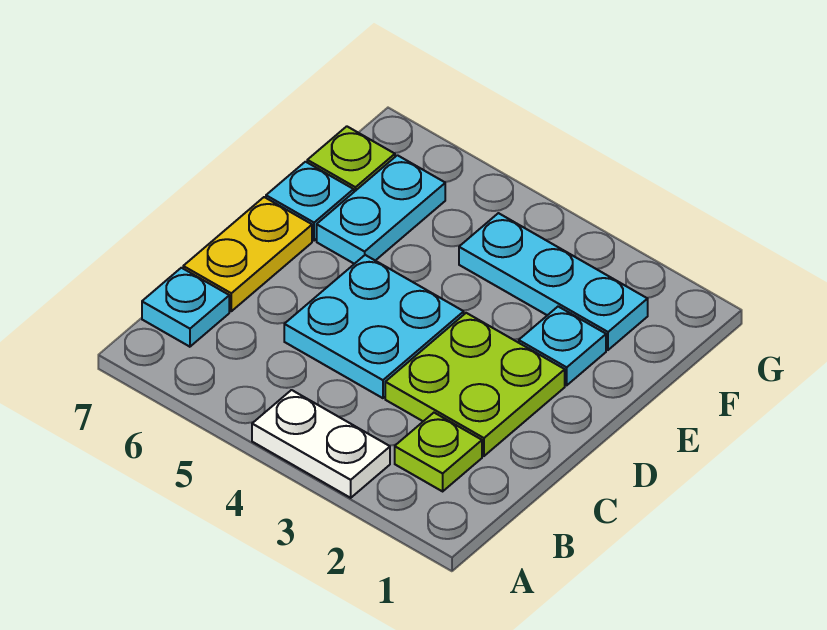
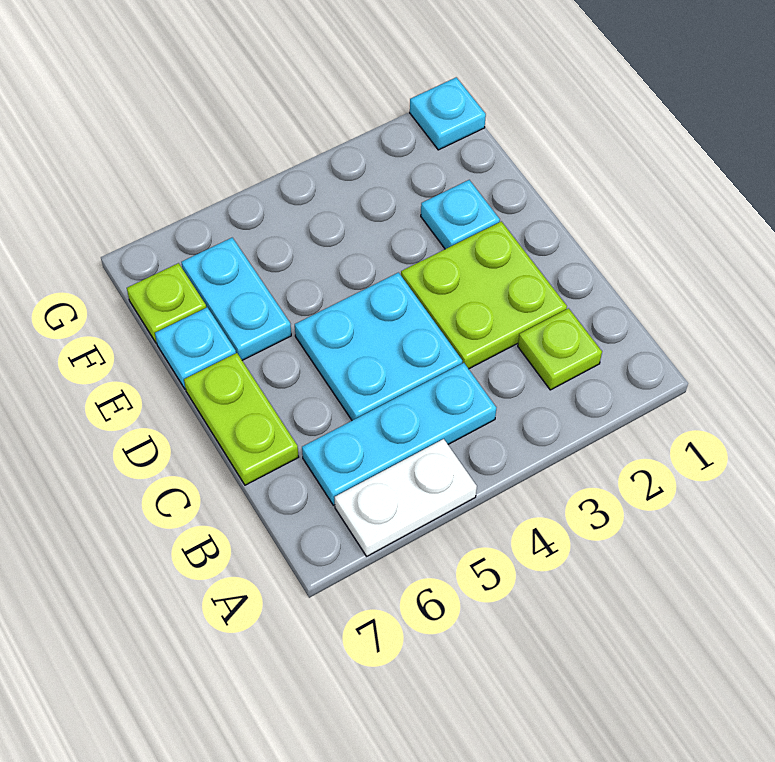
white plate A3:A4 level 1 -> white plate A5:A6 level 1
cyan plate B7 level 1 -> cyan plate G1 level 1
yellow plate C7:D7 level 1 -> lime plate C7:D7 level 1
cyan plate F2:F4 level 1 -> cyan plate B4:B6 level 1

